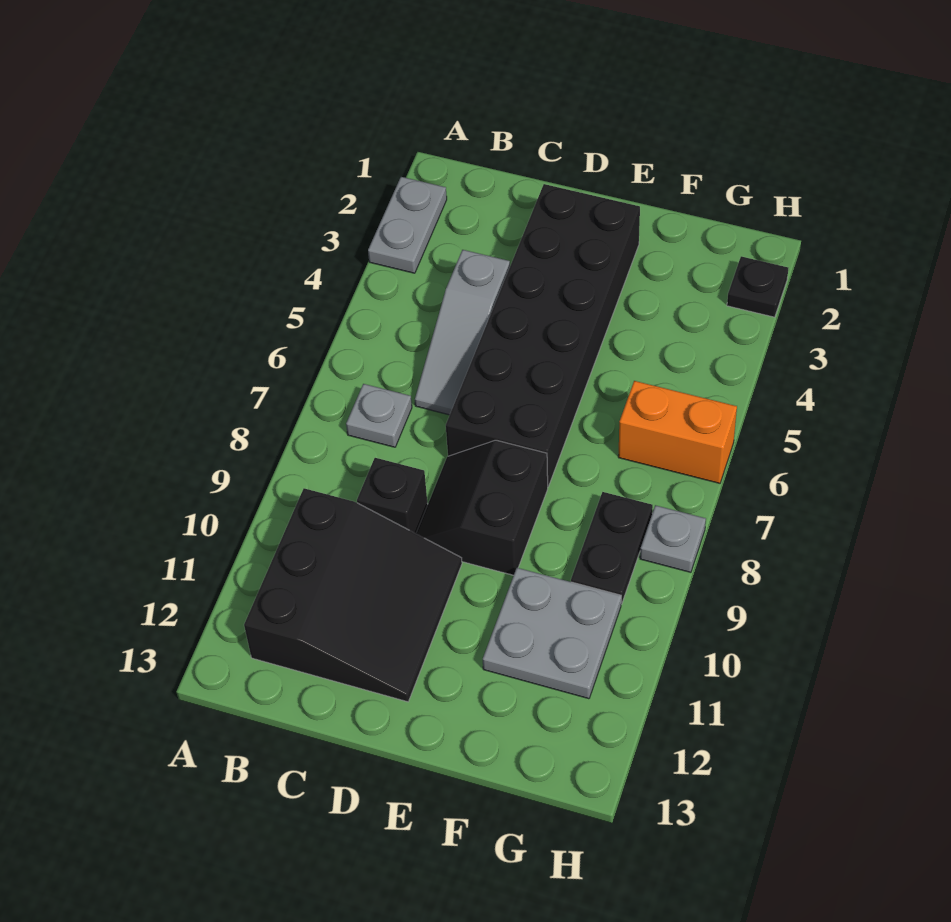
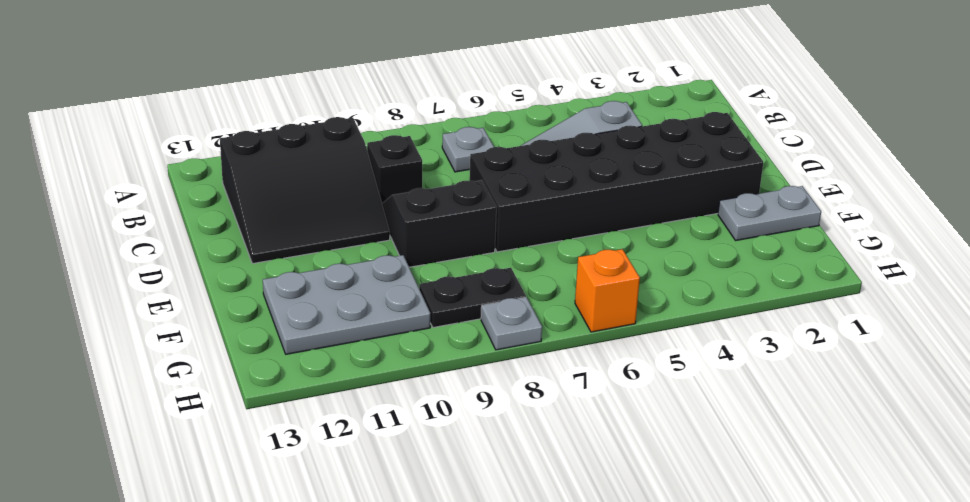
grey plate A2:A3 level 1 -> grey plate F1:F2 level 1
grey plate F10:G11 level 1 -> grey plate F10:G12 level 1
orange brick G6:H6 level 1 -> orange brick H6 level 1
black plate H2 level 1 -> none

